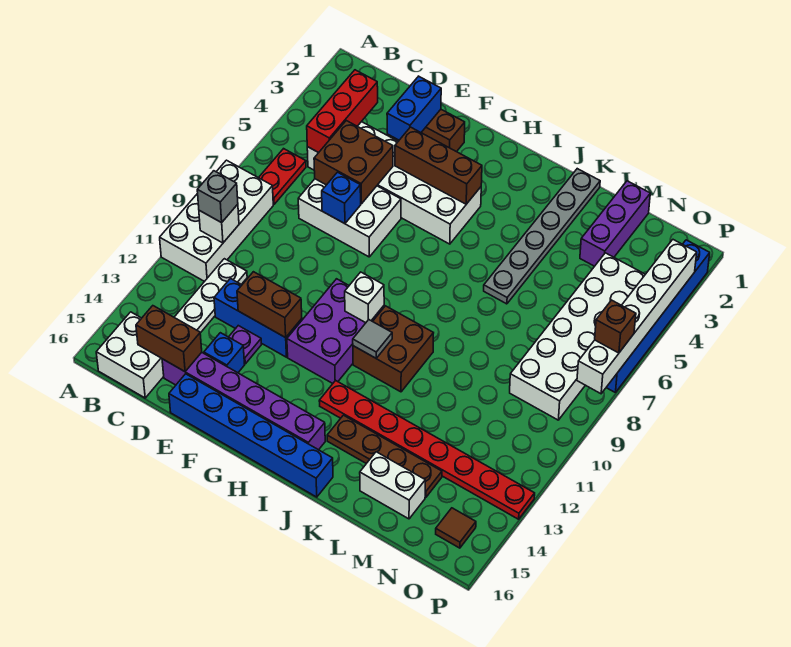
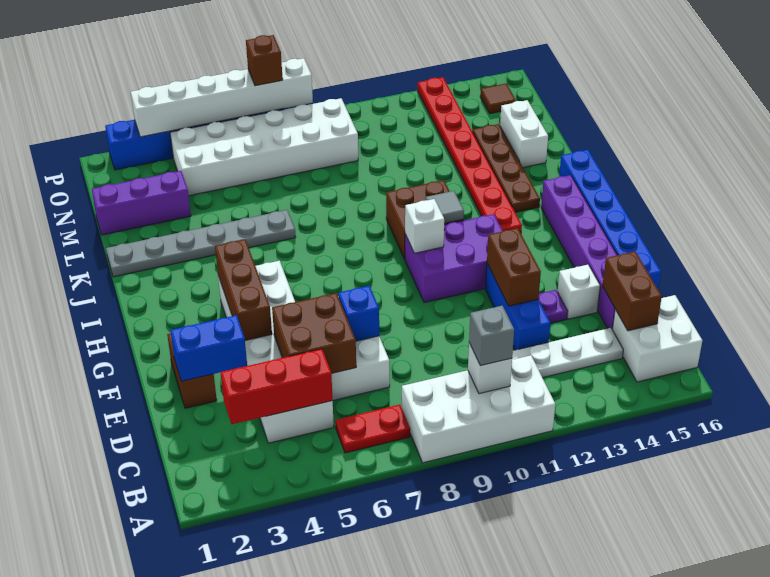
blue brick E14 level 1 -> white brick E14 level 1

